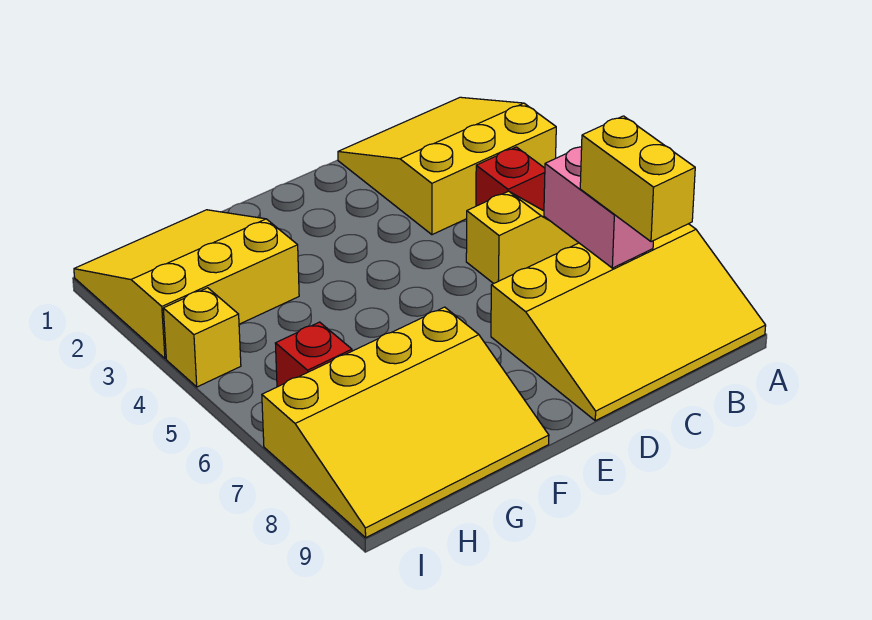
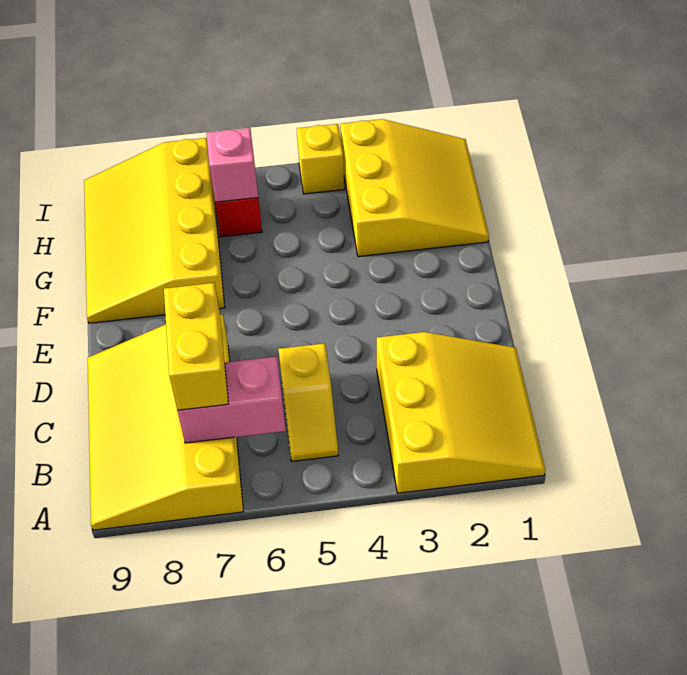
red brick B4 level 1 -> none
yellow brick B7:B8 level 3 -> yellow brick B7:C7 level 3
none -> pink brick H6 level 2

